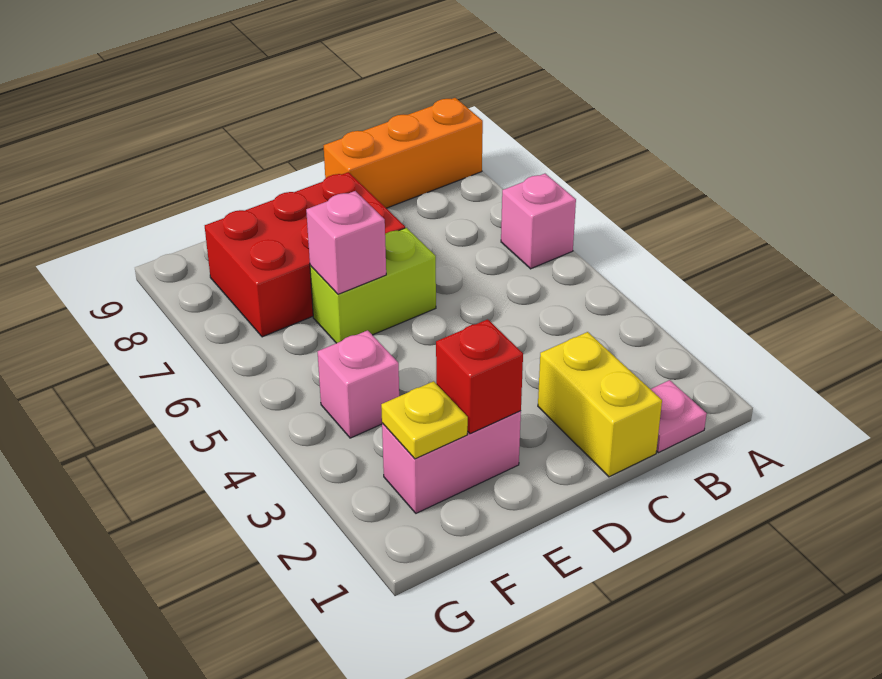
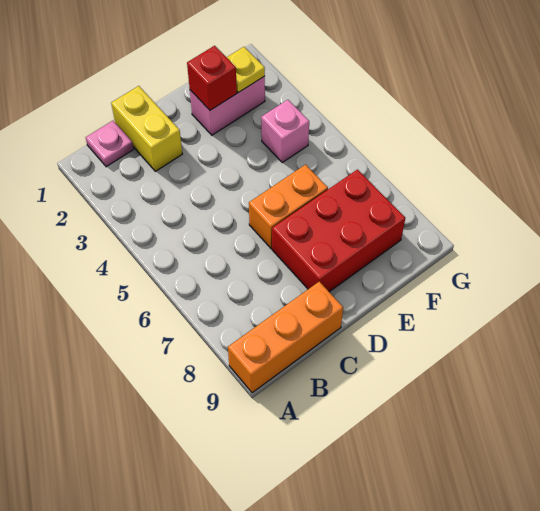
pink brick A6 level 1 -> none
lime brick D6:E6 level 1 -> orange brick D6:E6 level 1
pink brick E6 level 2 -> none

